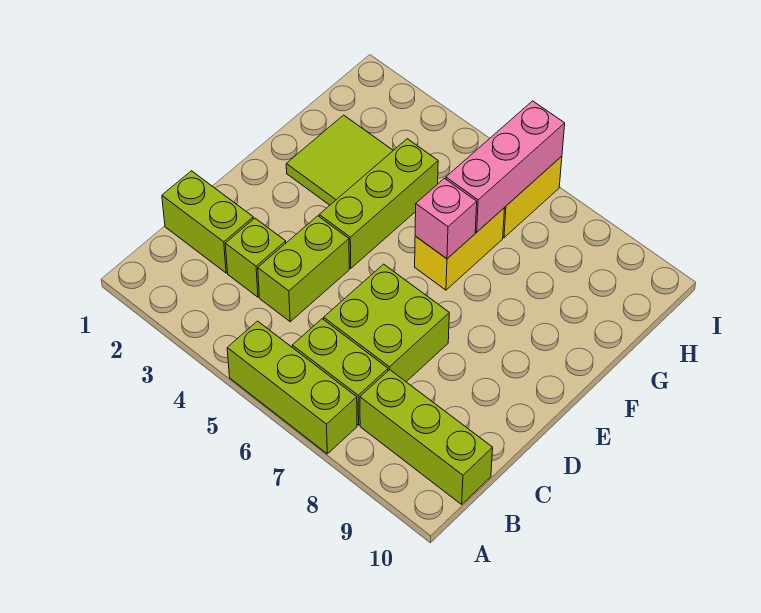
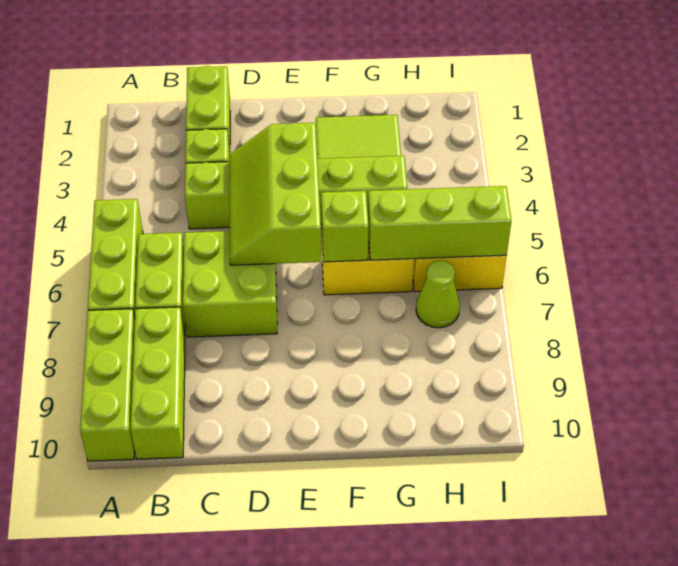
none -> lime brick A8:A10 level 1
none -> lime slope D4:E6 level 2 top E
pink brick F6 level 2 -> lime brick F6 level 2
pink brick G6:I6 level 2 -> lime brick G6:I6 level 2
none -> lime cone H7 level 1

